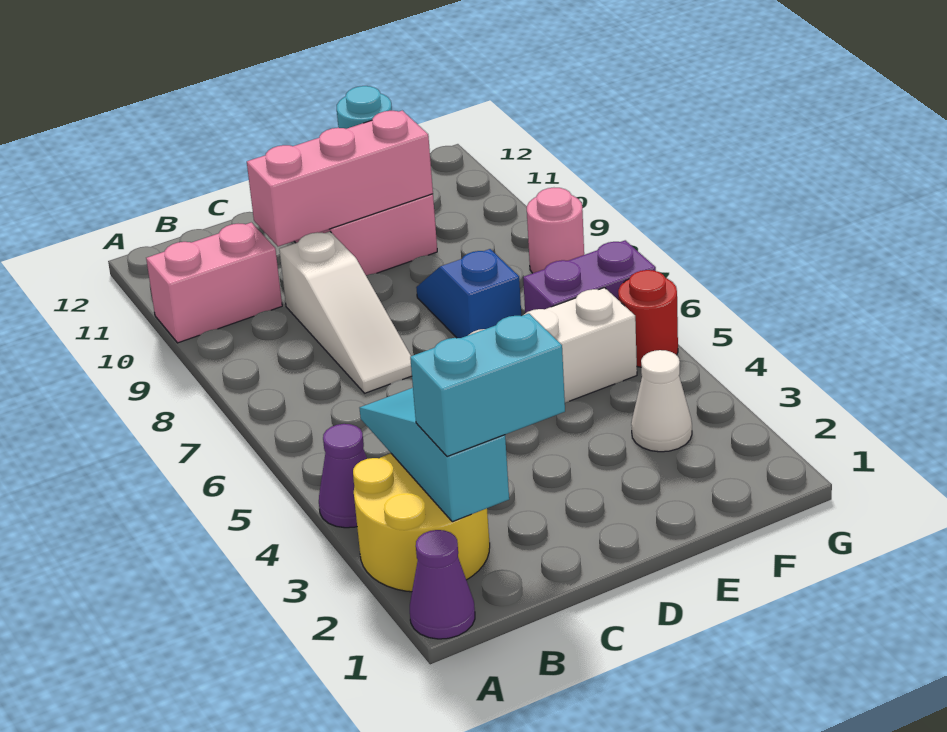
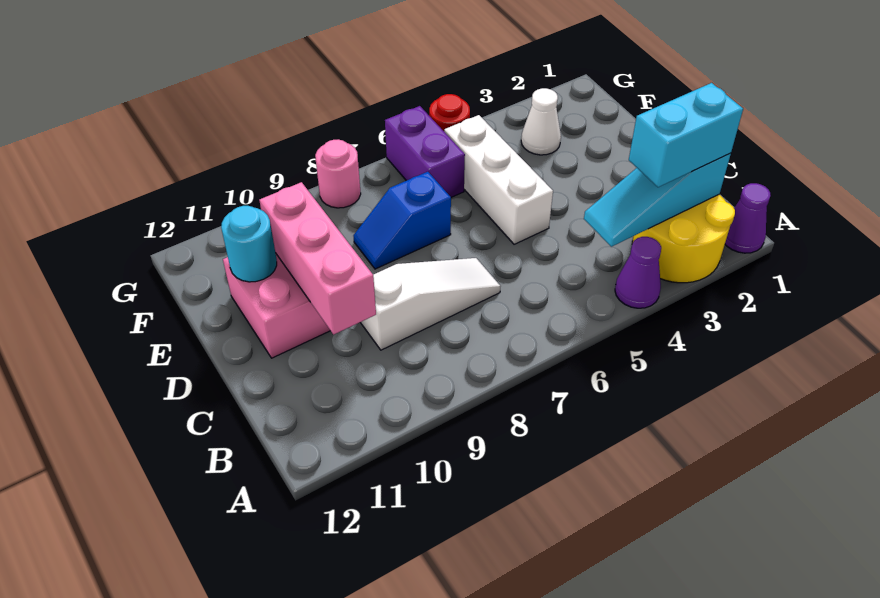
pink brick A10:B10 level 1 -> none
cyan brick B2:C2 level 3 -> cyan brick B2:B3 level 3

